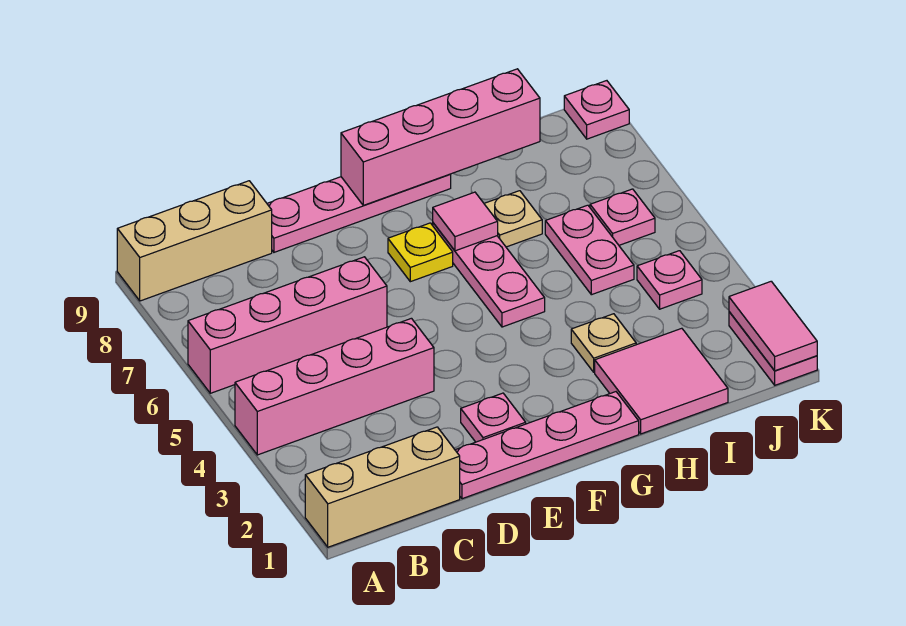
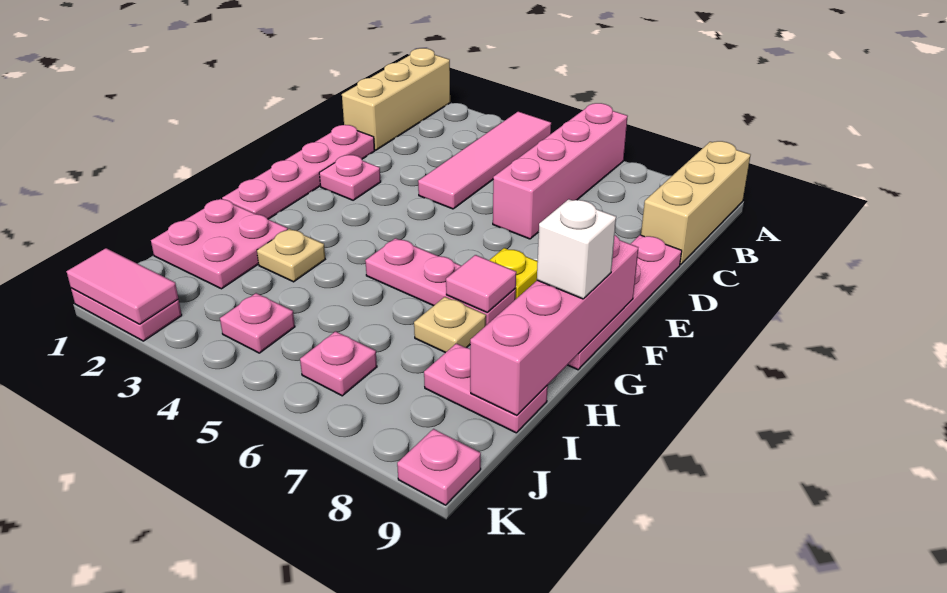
pink brick A4:D4 level 1 -> pink tile A4:D4 level 1
none -> white brick G9 level 3
pink tile H1:I2 level 1 -> pink plate H1:I2 level 1
pink plate I5:I6 level 1 -> pink plate I8:I9 level 1

